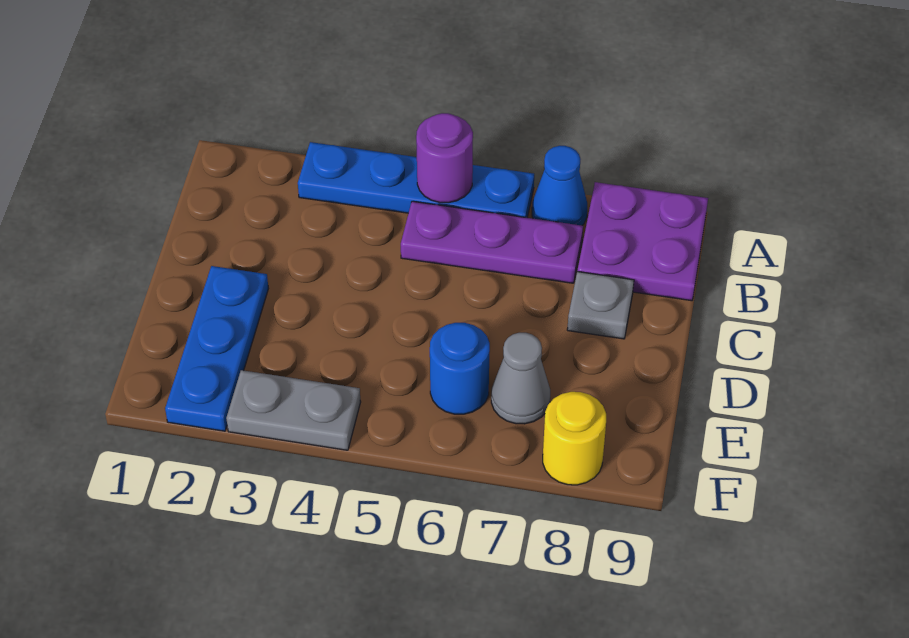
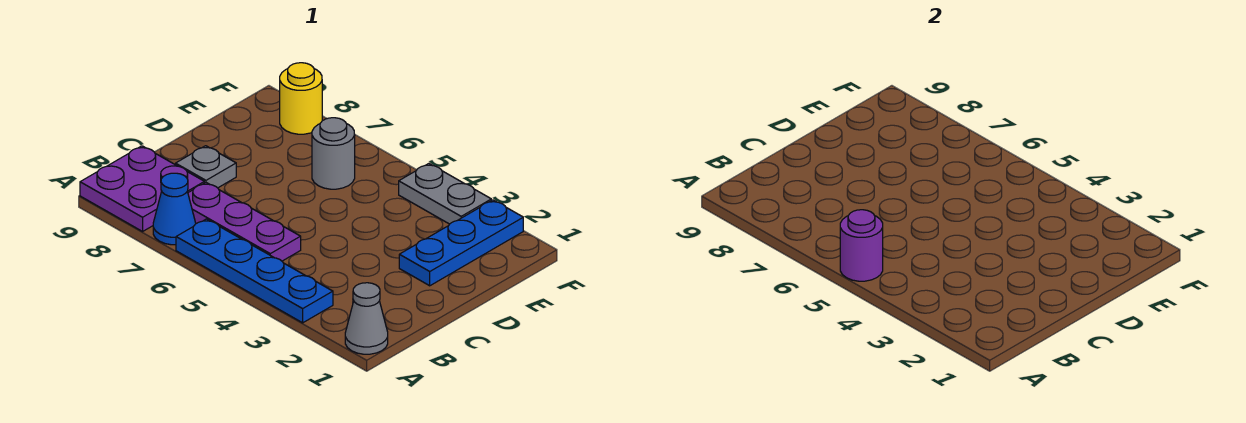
blue round brick E6 level 1 -> grey round brick E6 level 1
grey cone E7 level 1 -> grey cone A1 level 1

